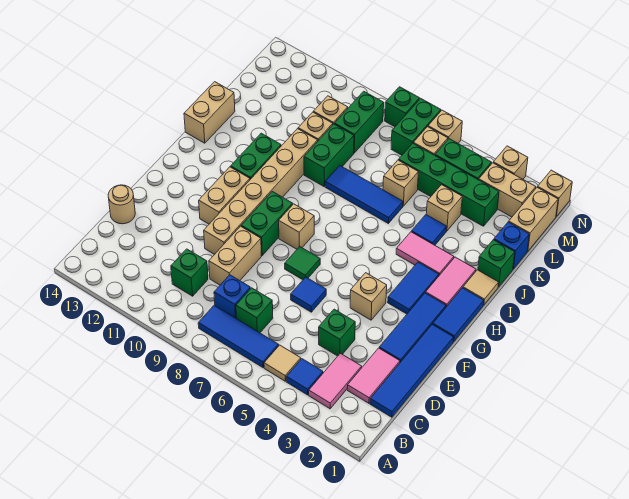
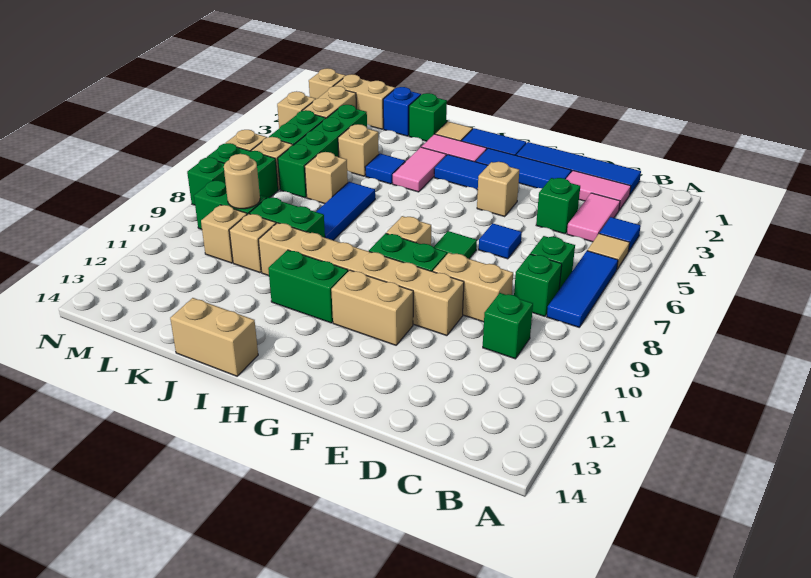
pink tile B3:C3 level 1 -> pink tile C3:C4 level 1
blue brick C8 level 1 -> green brick C8 level 1
tan round brick D14 level 1 -> tan round brick L9 level 2

